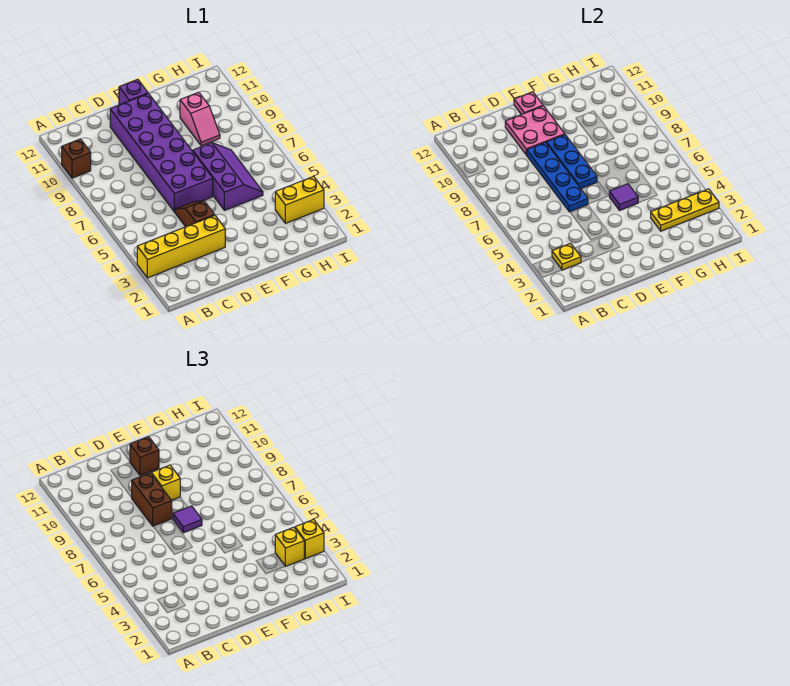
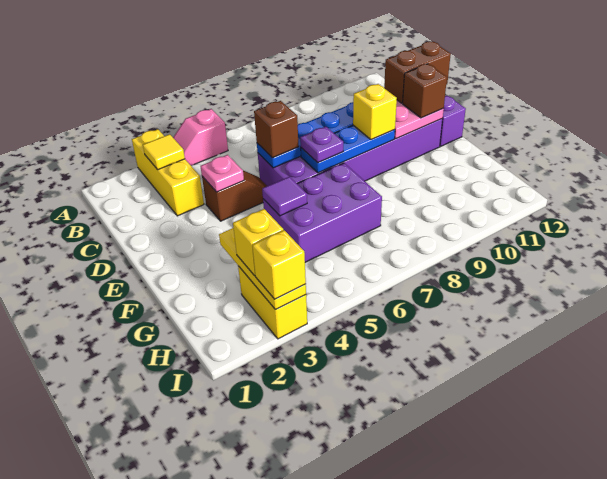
yellow brick A3:D3 level 1 -> yellow brick A3:C3 level 1
brown brick A10 level 1 -> brown brick D6 level 3
yellow plate B3 level 2 -> yellow tile B3 level 2
brown brick D8:D9 level 3 -> brown brick D11:D12 level 3
purple tile E7 level 3 -> purple plate E7 level 3
pink plate E12 level 2 -> pink plate D4 level 2
purple slope F5:G7 level 1 top F -> purple brick F5:G7 level 1
pink slope G9:G10 level 1 top 10 -> pink slope A4:A5 level 1 top 5

